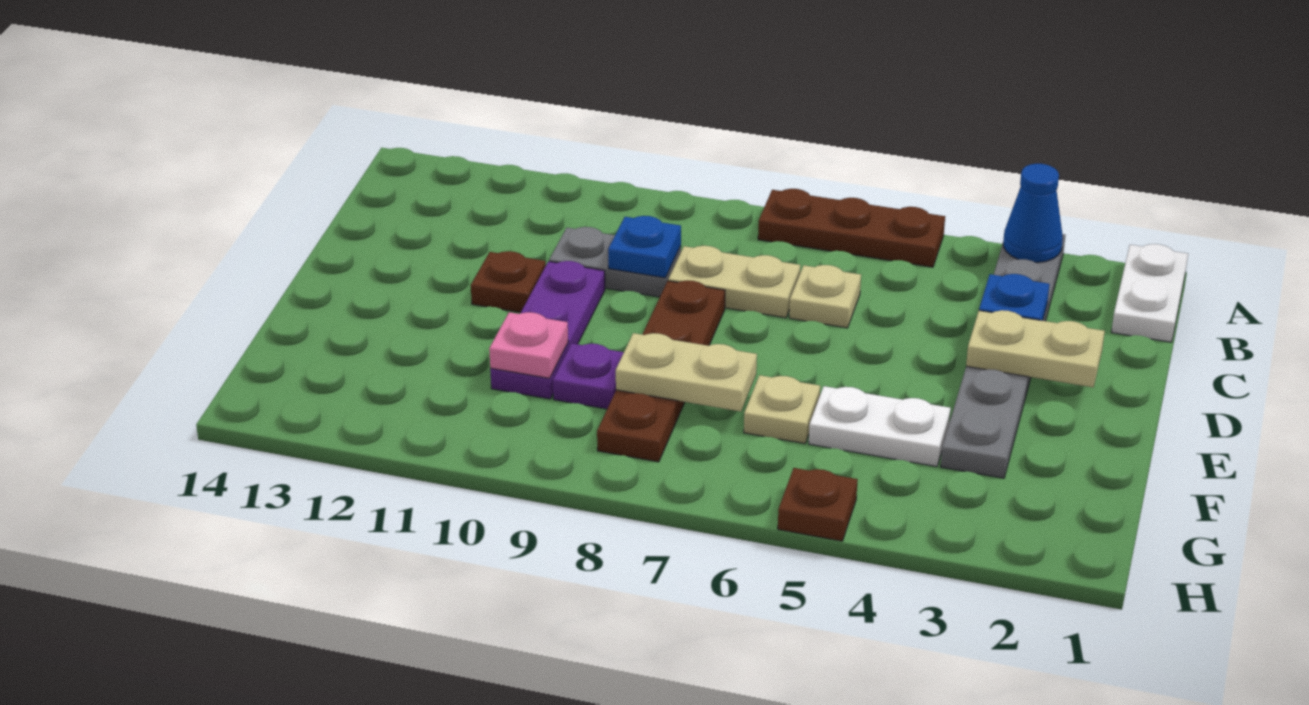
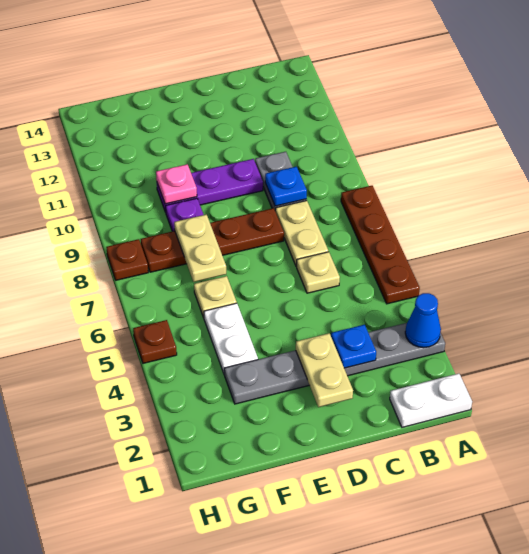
brown plate A5:A7 level 1 -> brown plate A5:A8 level 1
brown plate D11 level 1 -> brown plate H8 level 1

